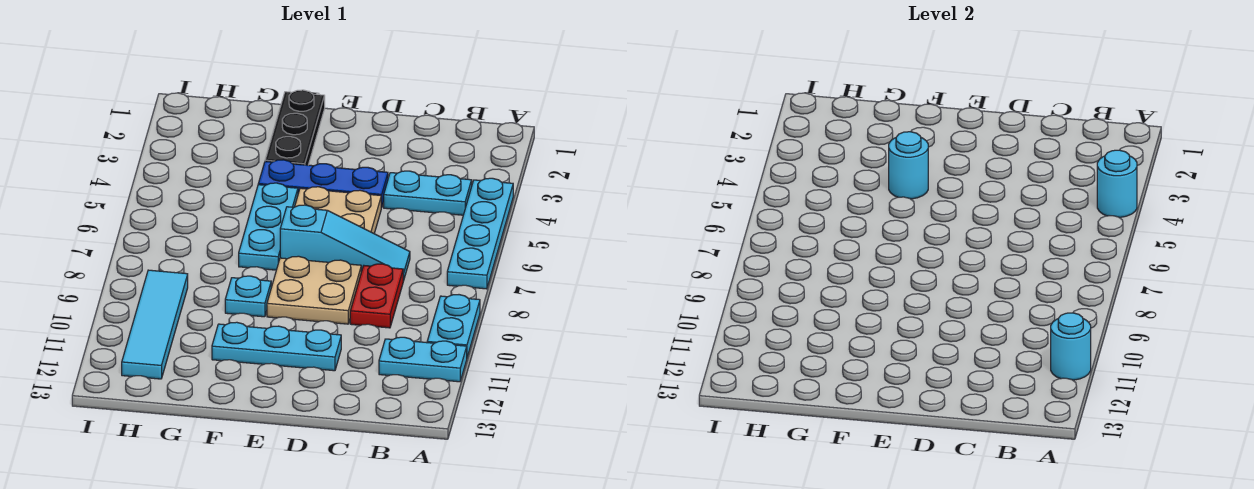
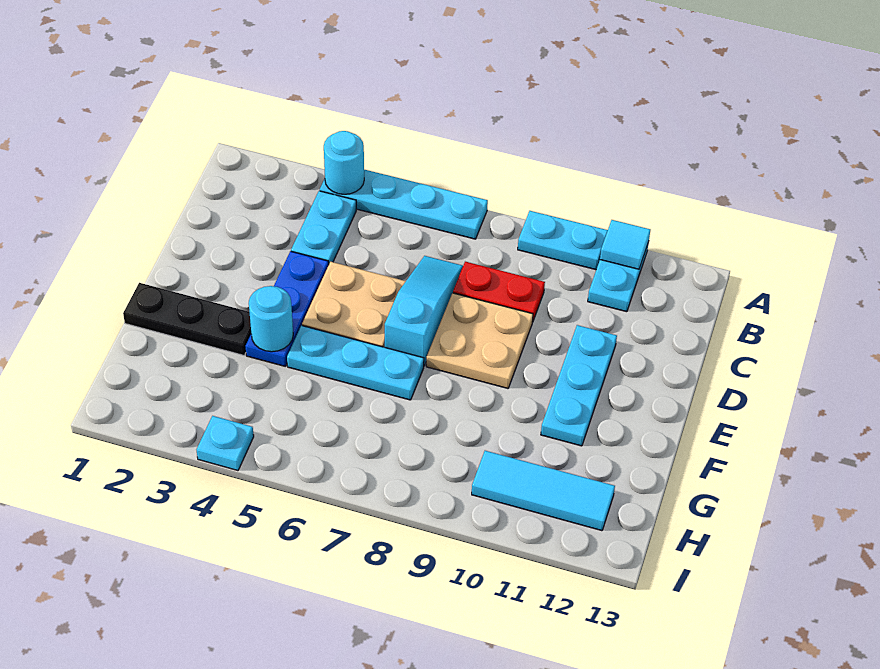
cyan round brick A11 level 2 -> cyan tile A11 level 2
cyan plate F9 level 1 -> cyan plate I4 level 1
cyan tile H9:H12 level 1 -> cyan tile H10:H12 level 1

